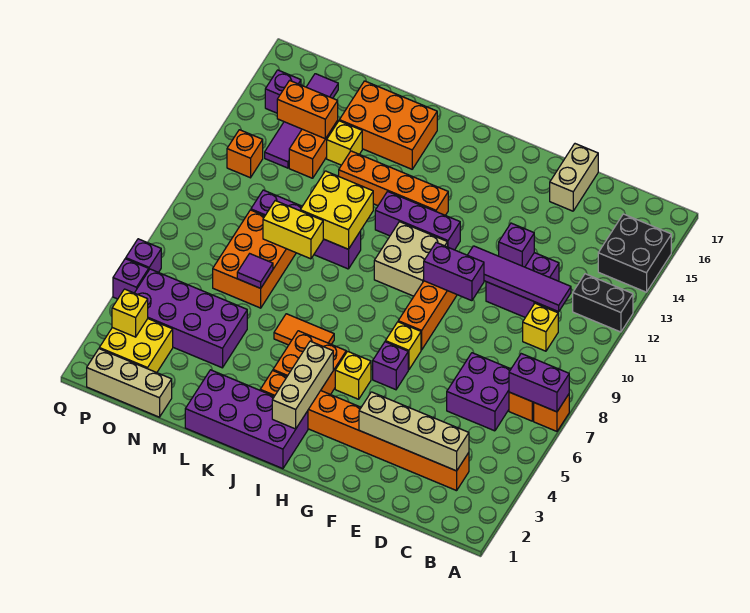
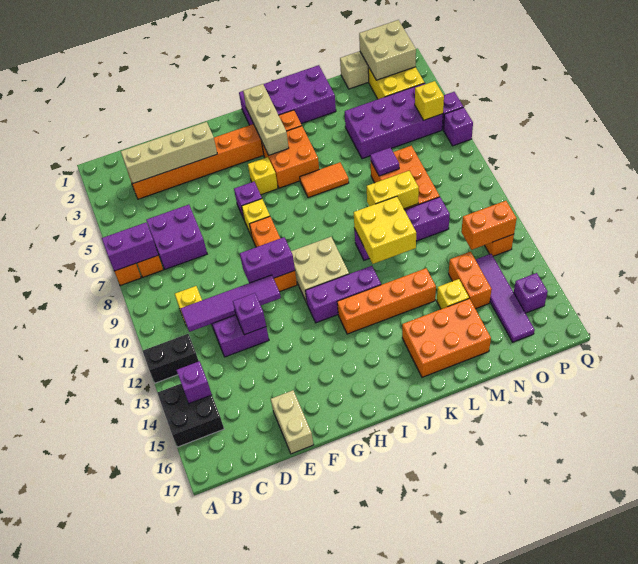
none -> purple brick B14 level 2
orange brick N14:O14 level 2 -> orange brick O12:P12 level 2
none -> tan brick O1:P2 level 2
yellow brick P3 level 2 -> yellow brick P5 level 2

